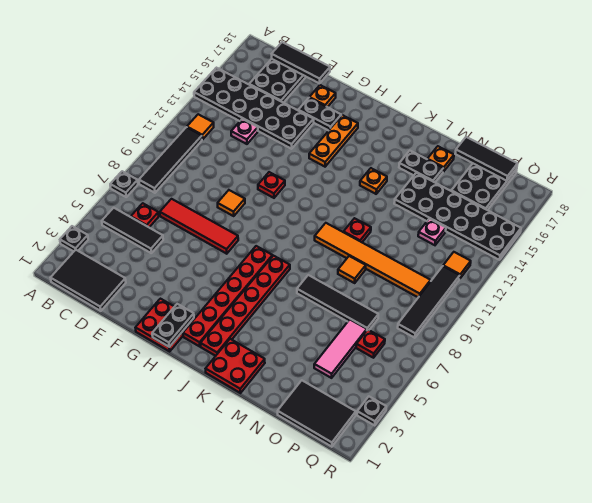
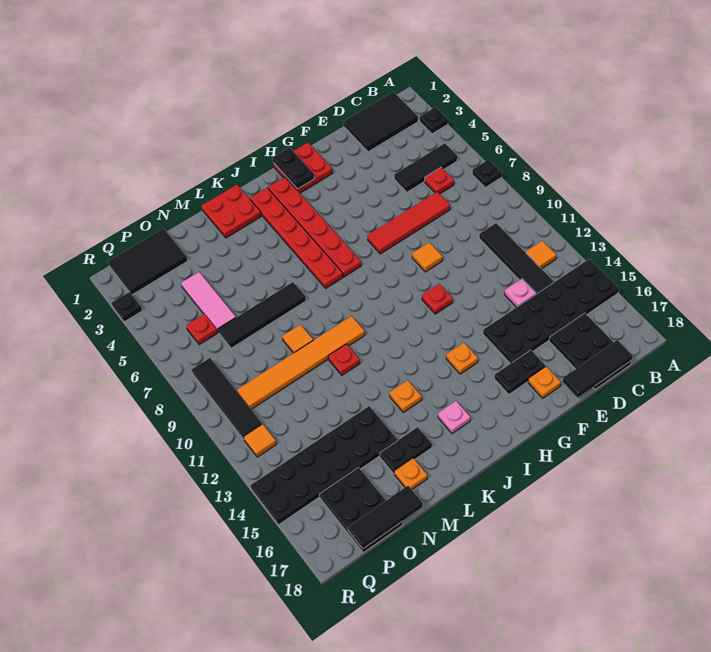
black tile B8:B11 level 1 -> black tile C10:C13 level 1
orange plate H14:H16 level 1 -> orange plate H14 level 1
pink plate O13 level 1 -> pink plate J16 level 1

